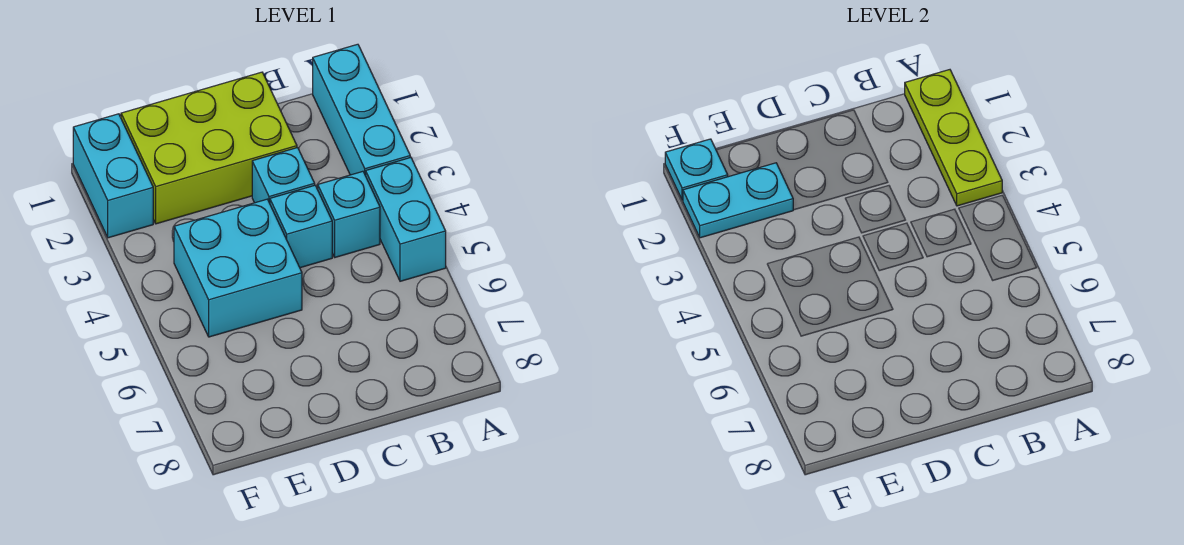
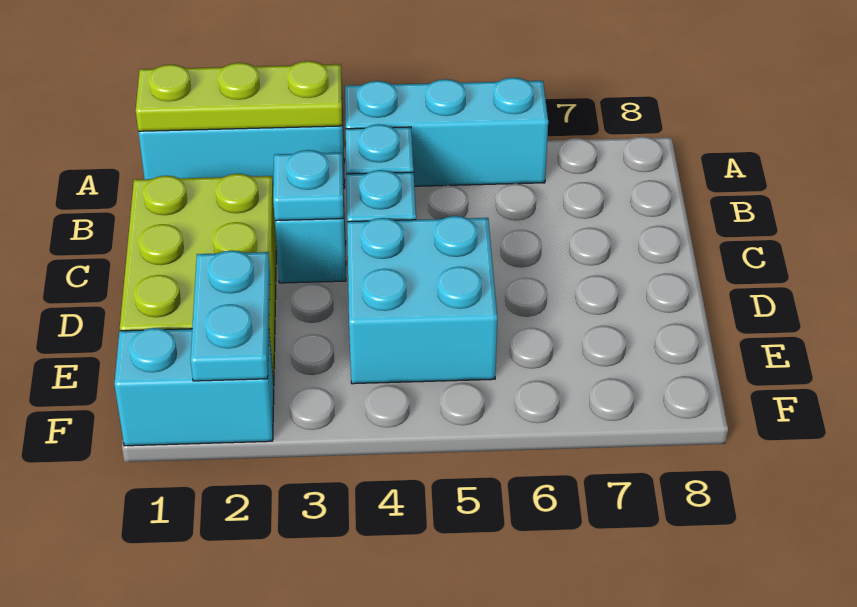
cyan brick A4:A5 level 1 -> cyan brick A4:A6 level 1
cyan plate F1 level 2 -> cyan plate C3 level 2

